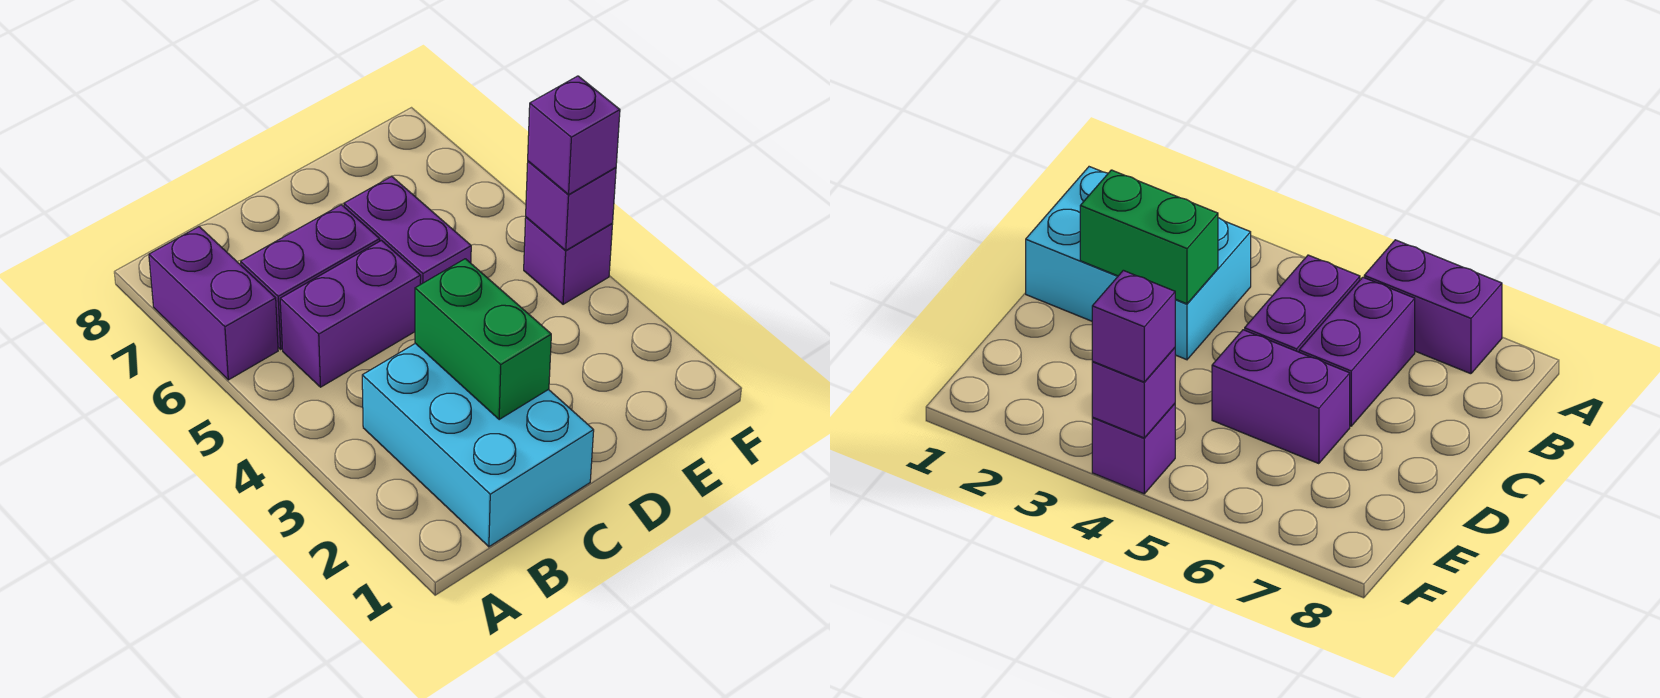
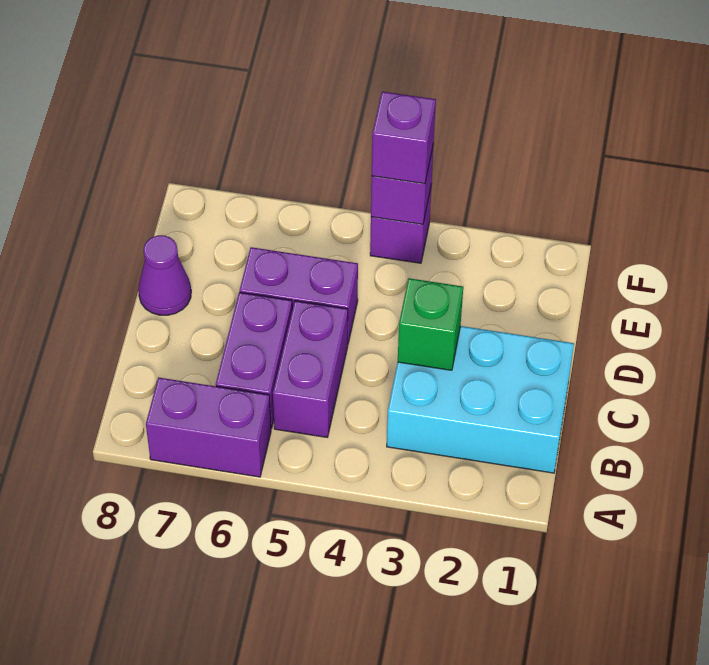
green brick C2:C3 level 2 -> green brick C3 level 2
none -> purple cone D8 level 1

